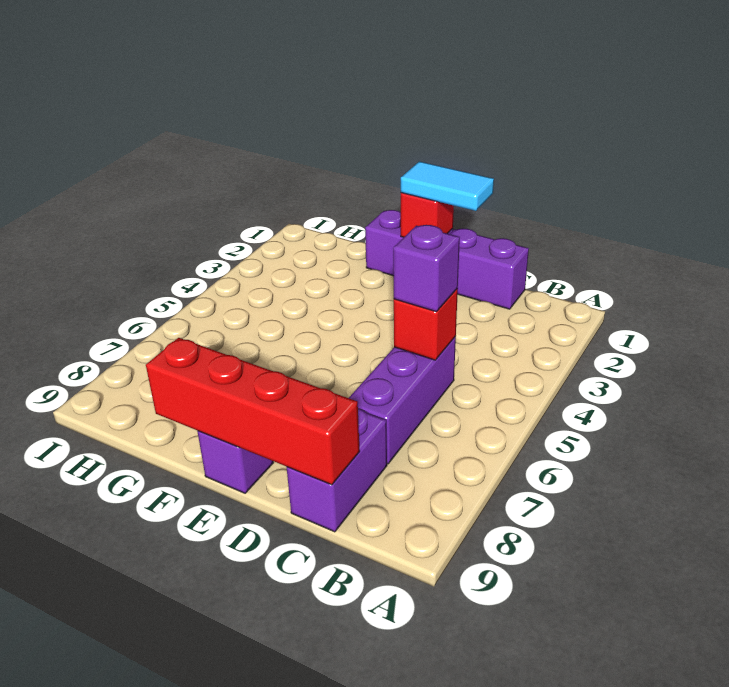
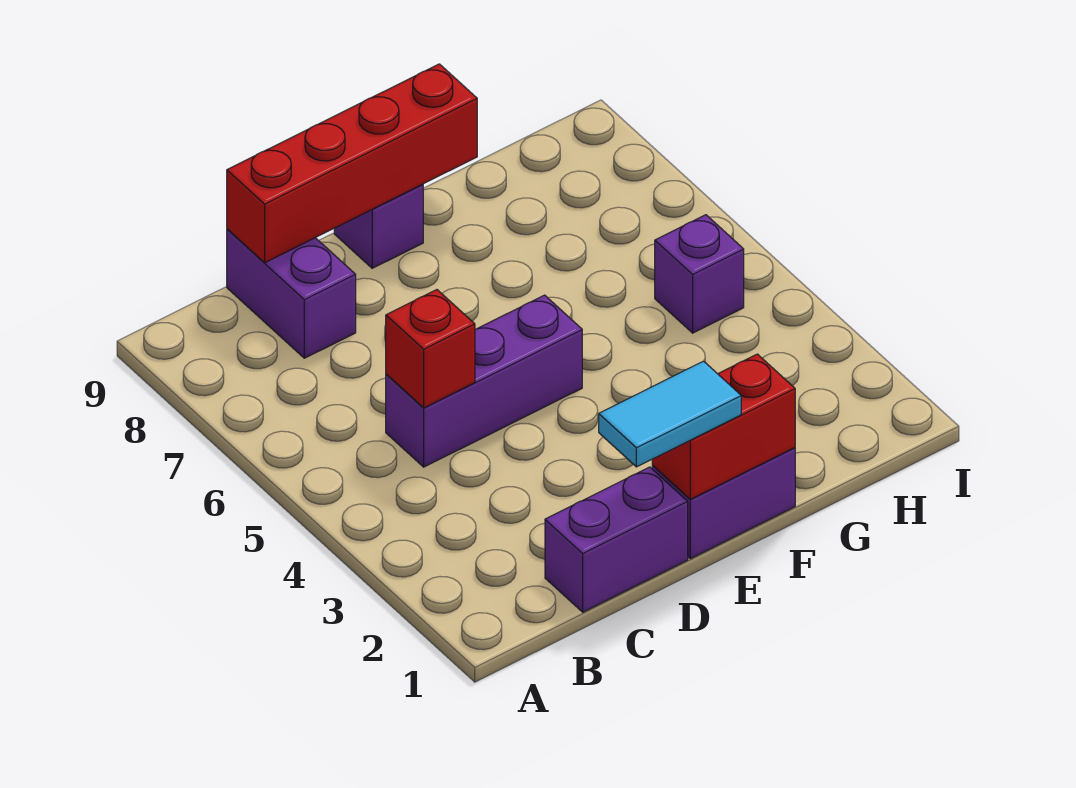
purple brick C5:C7 level 1 -> purple brick C5:E5 level 1
purple brick C5 level 3 -> purple brick H5 level 1
red brick E1 level 2 -> red brick E1:F1 level 2

